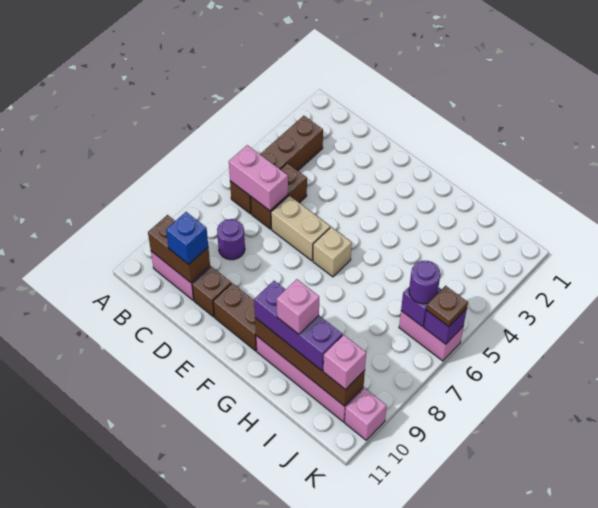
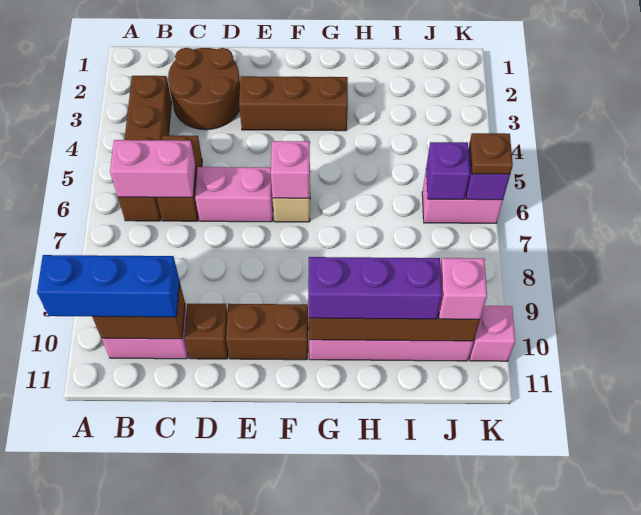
none -> brown round brick C2:D3 level 1
purple round brick C8 level 1 -> none
blue brick C10 level 3 -> blue brick A10:C10 level 3
tan brick D6:E6 level 1 -> pink brick D6:E6 level 1
none -> brown brick E3:G3 level 1
pink brick H10 level 4 -> pink brick F6 level 2
purple round brick J6 level 3 -> none

